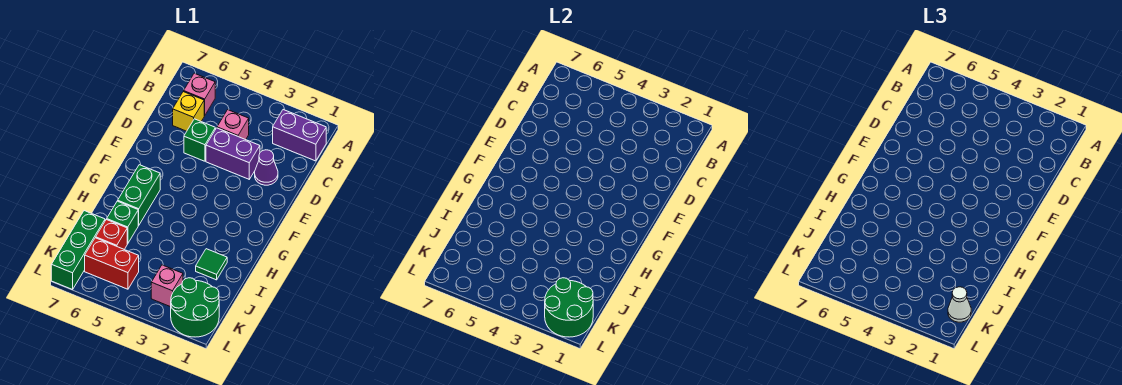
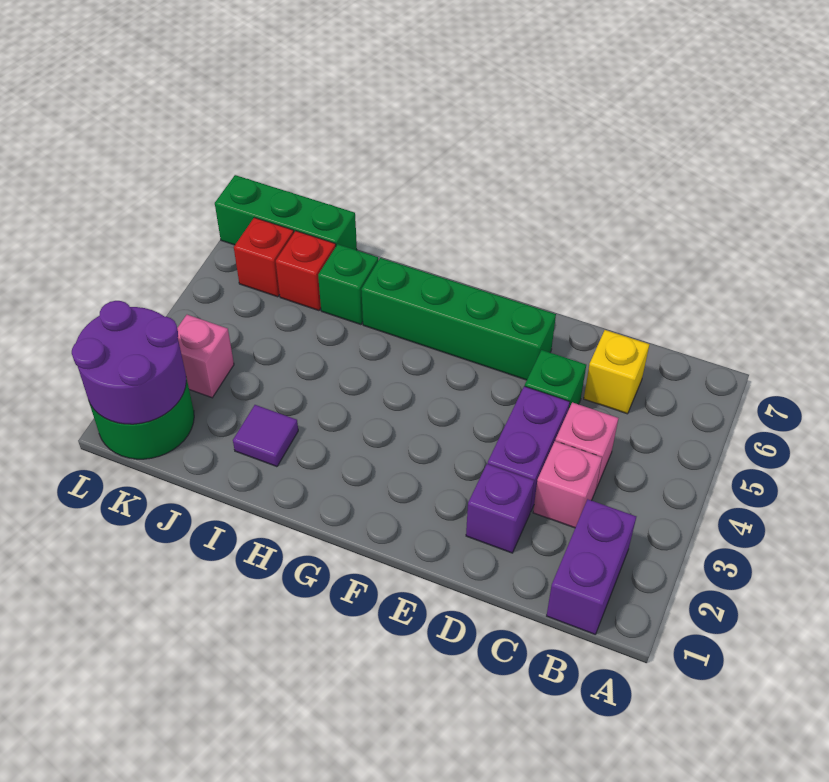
pink brick B6 level 1 -> pink brick C3 level 1
purple cone D2 level 1 -> purple brick D2 level 1
green brick G6:H6 level 1 -> green brick E6:H6 level 1
green tile I2 level 1 -> purple tile I2 level 1
green round brick K1:L2 level 2 -> purple round brick K1:L2 level 2
white cone K1 level 3 -> none
red brick K5:K6 level 1 -> red brick K6 level 1

